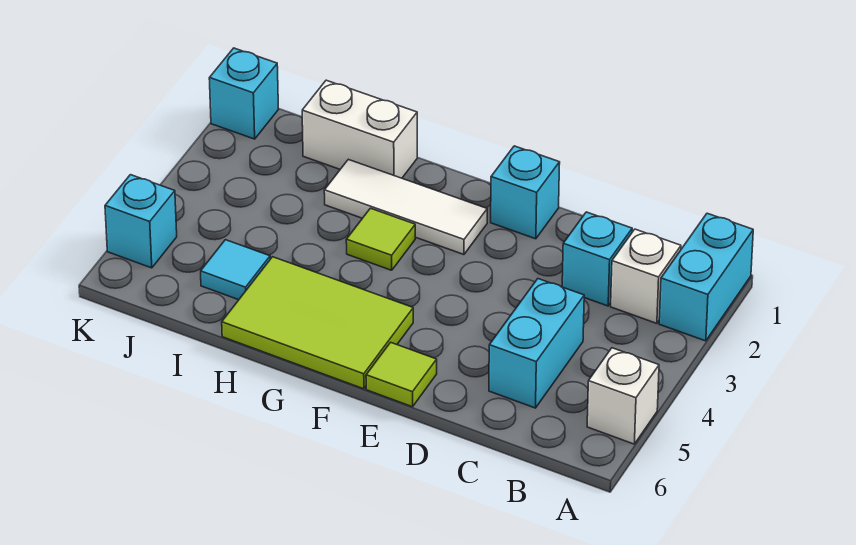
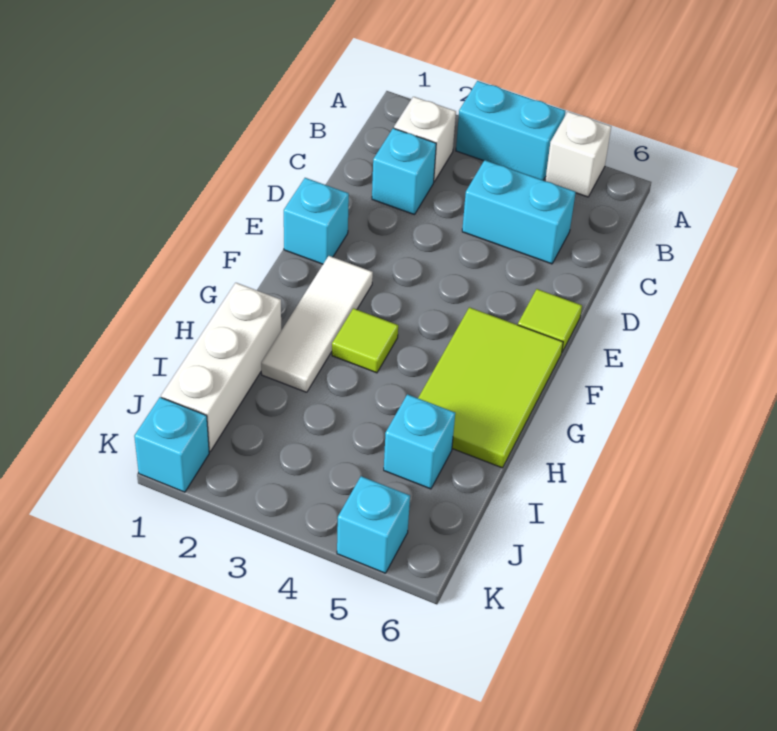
cyan brick A1:A2 level 1 -> cyan brick A3:A4 level 1
white brick H1:I1 level 1 -> white brick H1:J1 level 1
cyan tile I5 level 1 -> cyan brick I5 level 1

